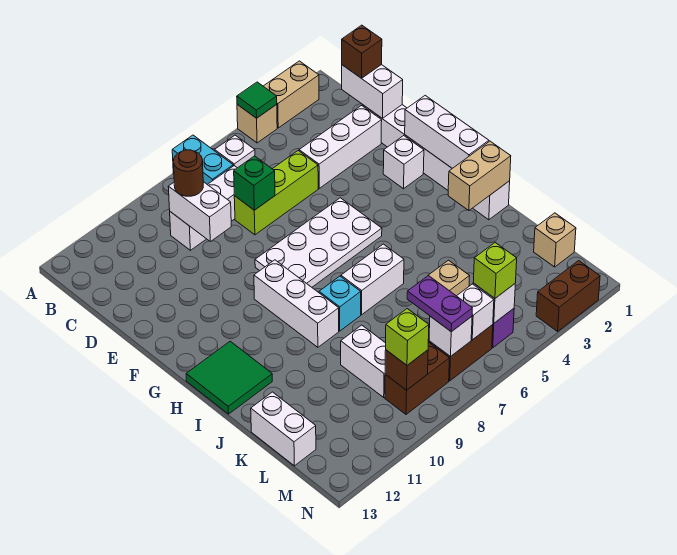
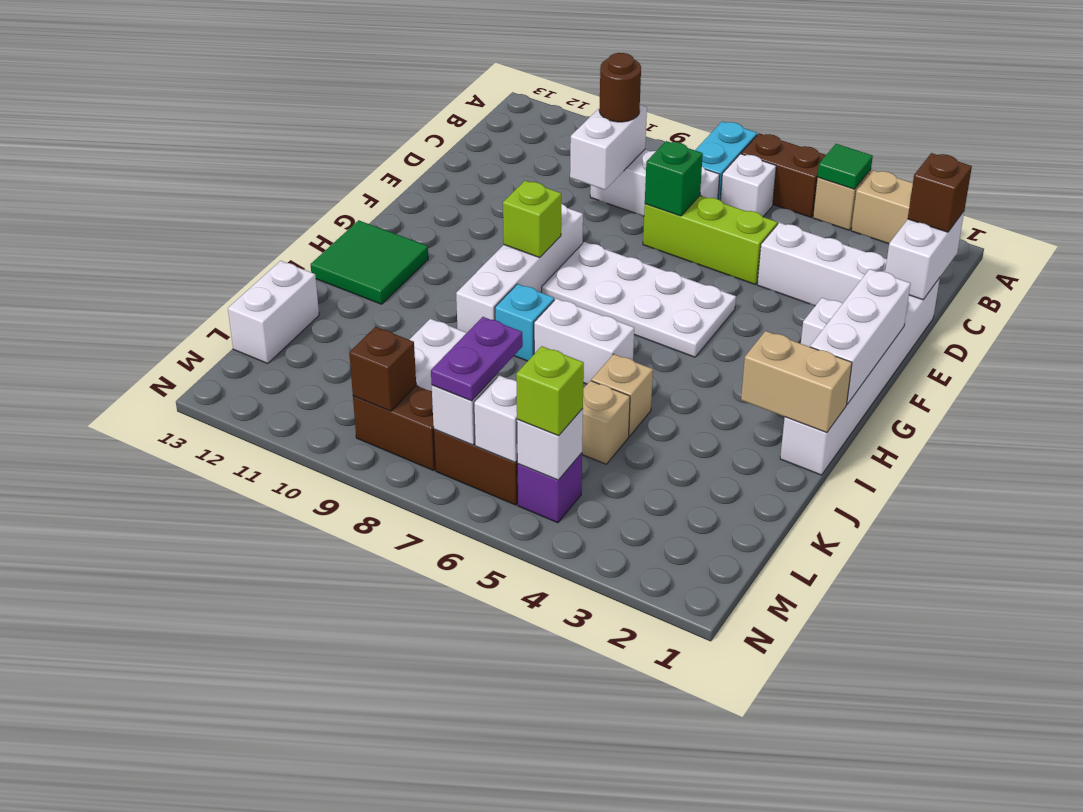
white brick G9:I9 level 1 -> white brick F9:I9 level 1
tan brick L1 level 1 -> tan brick J5 level 1
lime brick M9 level 3 -> lime brick G9 level 2
brown brick N2:N3 level 1 -> brown brick A5:A6 level 1

